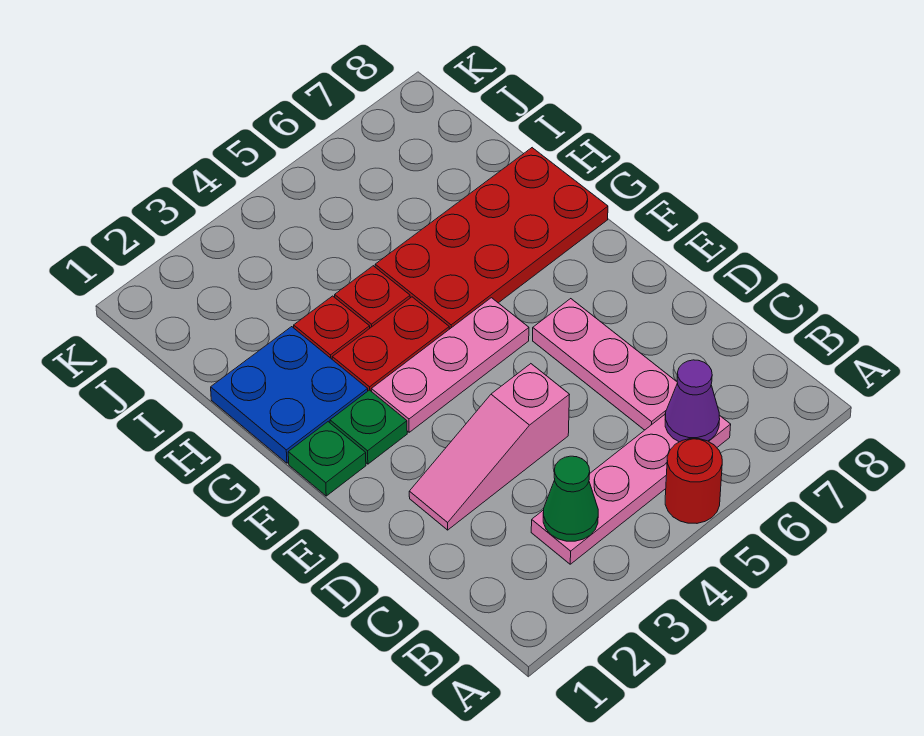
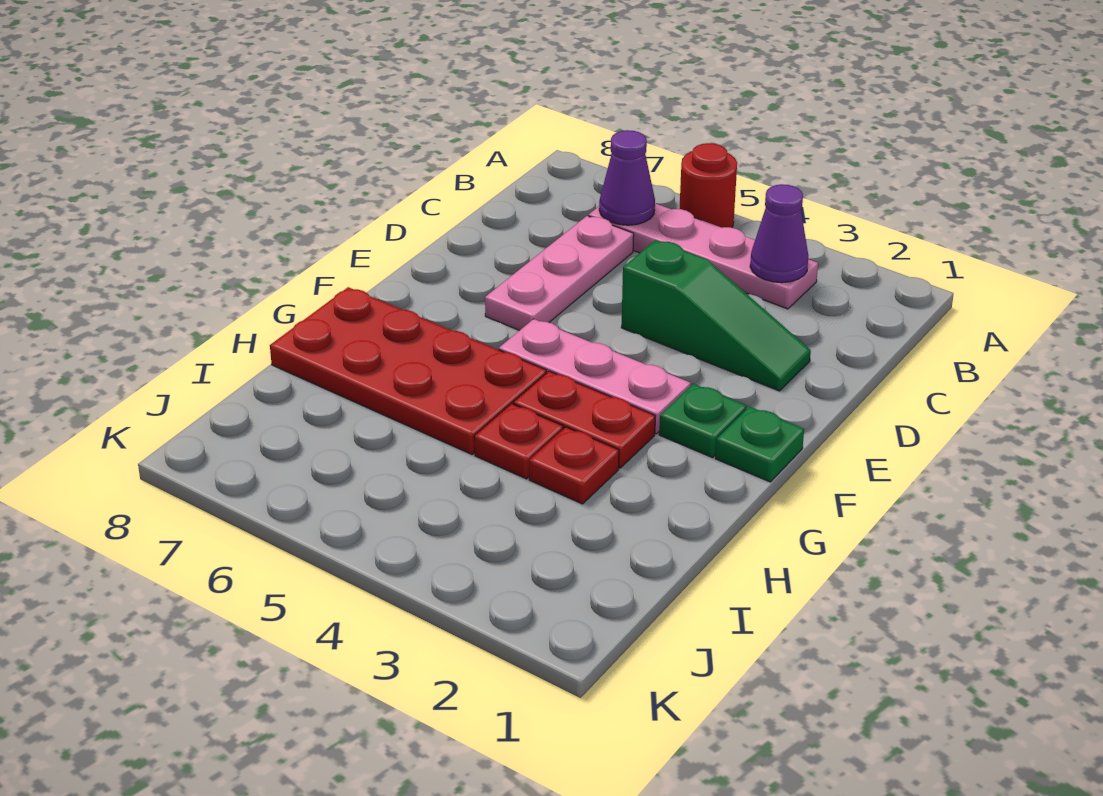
green cone B3 level 2 -> purple cone B3 level 2
pink slope D2:D4 level 1 top 4 -> green slope D2:D4 level 1 top 4
blue plate G1:H2 level 1 -> none

